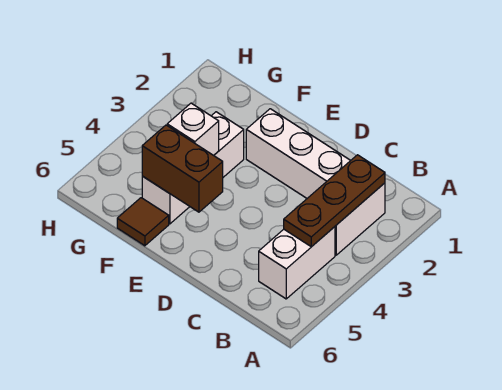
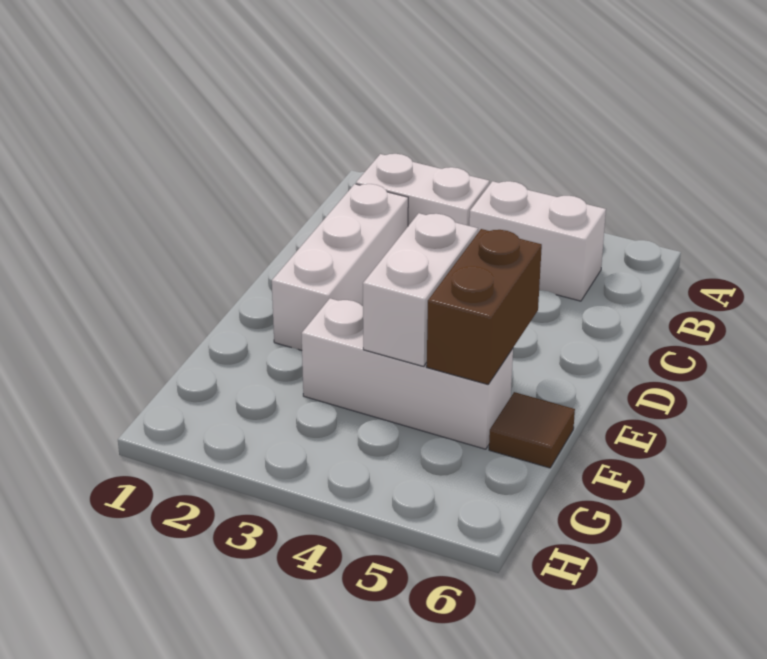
brown plate B2:B4 level 2 -> none
white brick F4 level 2 -> white brick E4:F4 level 2

